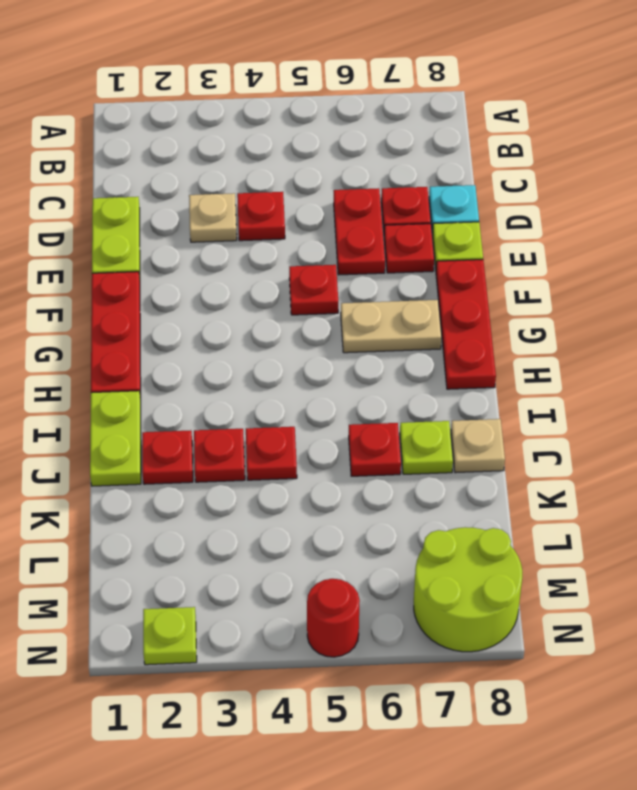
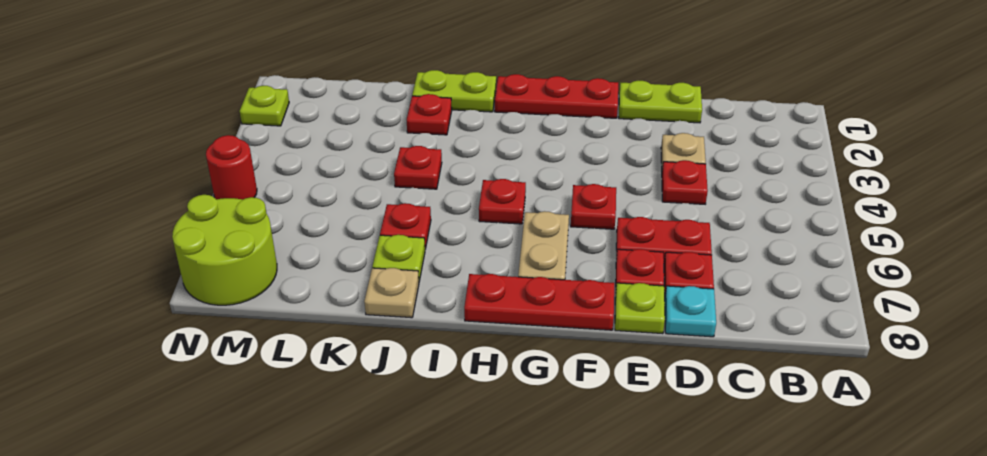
red plate J3 level 1 -> red plate H5 level 1

